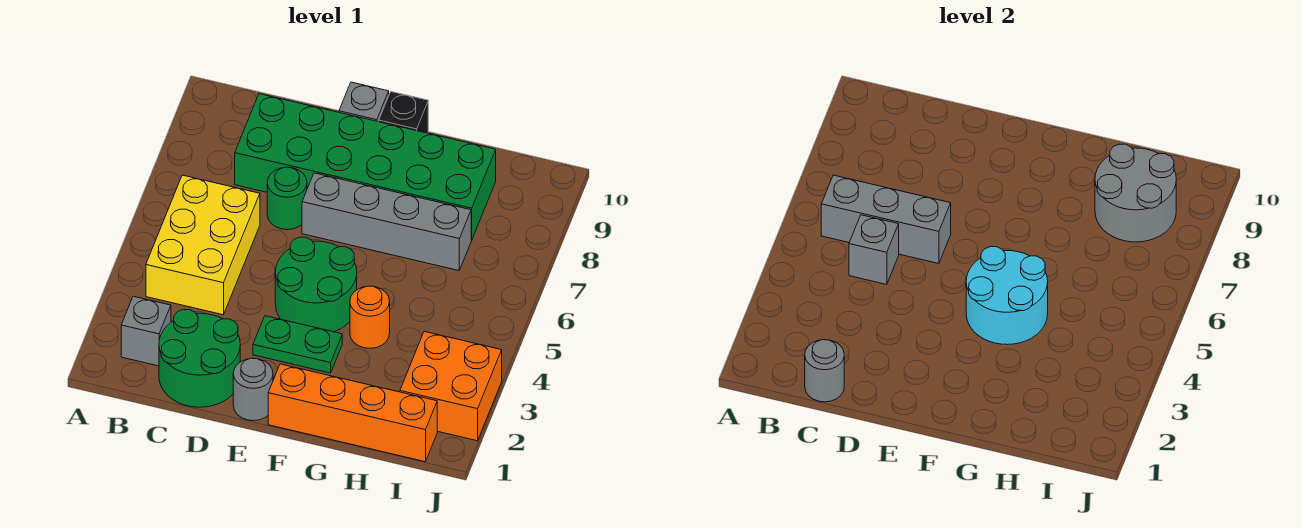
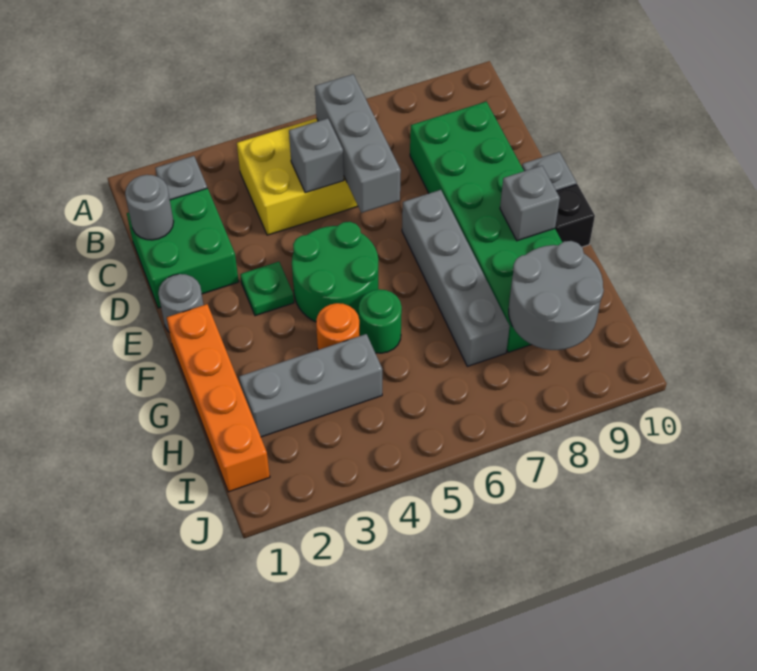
green round brick C1:D2 level 1 -> green brick C1:D2 level 1
green round brick D7 level 1 -> green round brick G5 level 1
green plate E3:F3 level 1 -> green plate E3 level 1
cyan round brick F4:G5 level 2 -> none
none -> grey brick F9 level 2
none -> grey brick H2:H4 level 1
orange brick I2:J3 level 1 -> none

